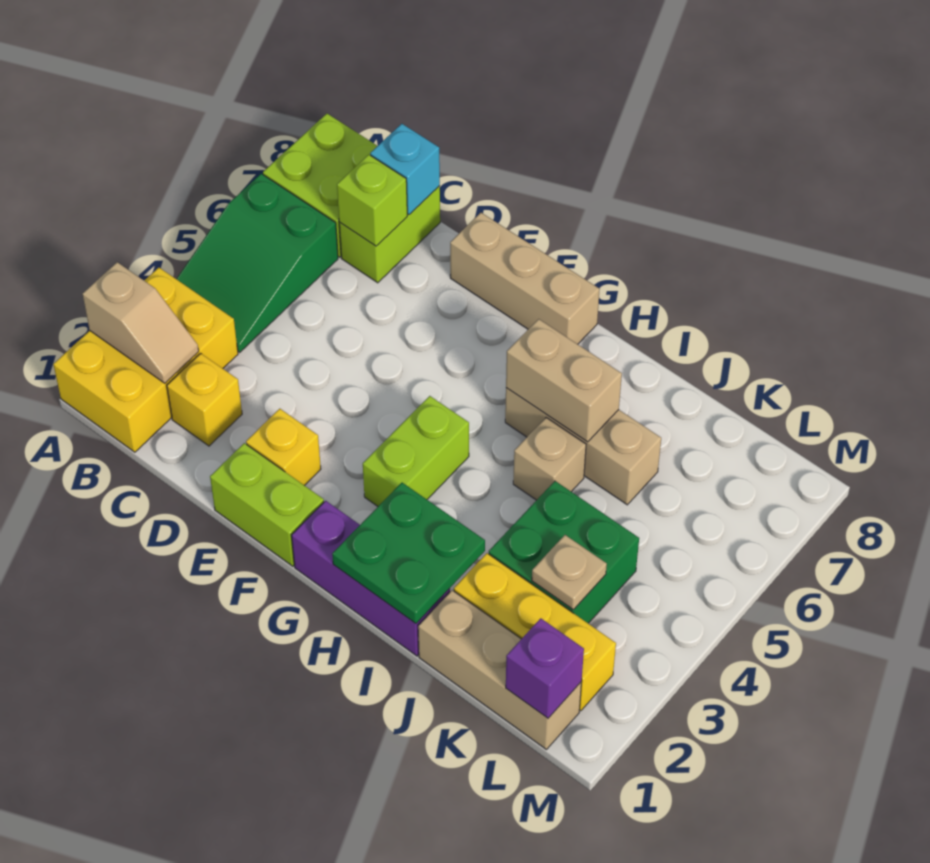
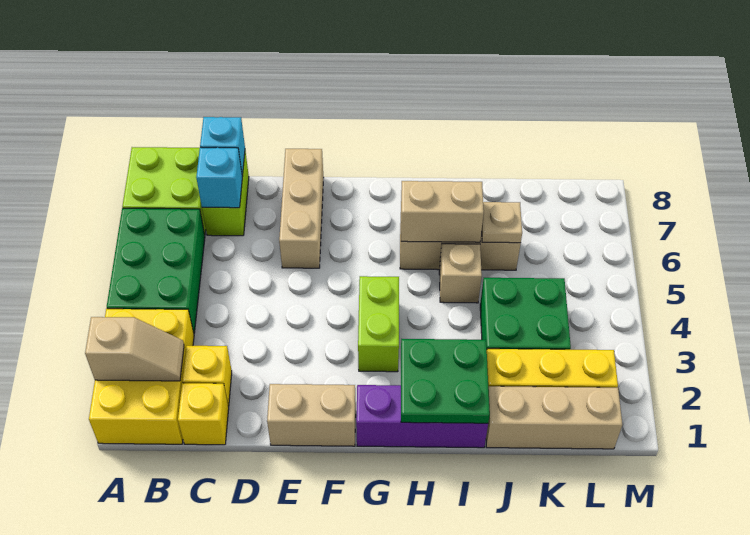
green slope A4:B6 level 1 top 6 -> green brick A4:B6 level 1
lime brick C7 level 2 -> cyan brick C7 level 2
lime brick E1:F1 level 1 -> tan brick E1:F1 level 1
yellow brick E2 level 1 -> yellow brick C1 level 1
tan brick E8:G8 level 1 -> tan brick E6:E8 level 1
tan plate K3 level 2 -> tan plate J6 level 2
purple brick L1 level 2 -> none

